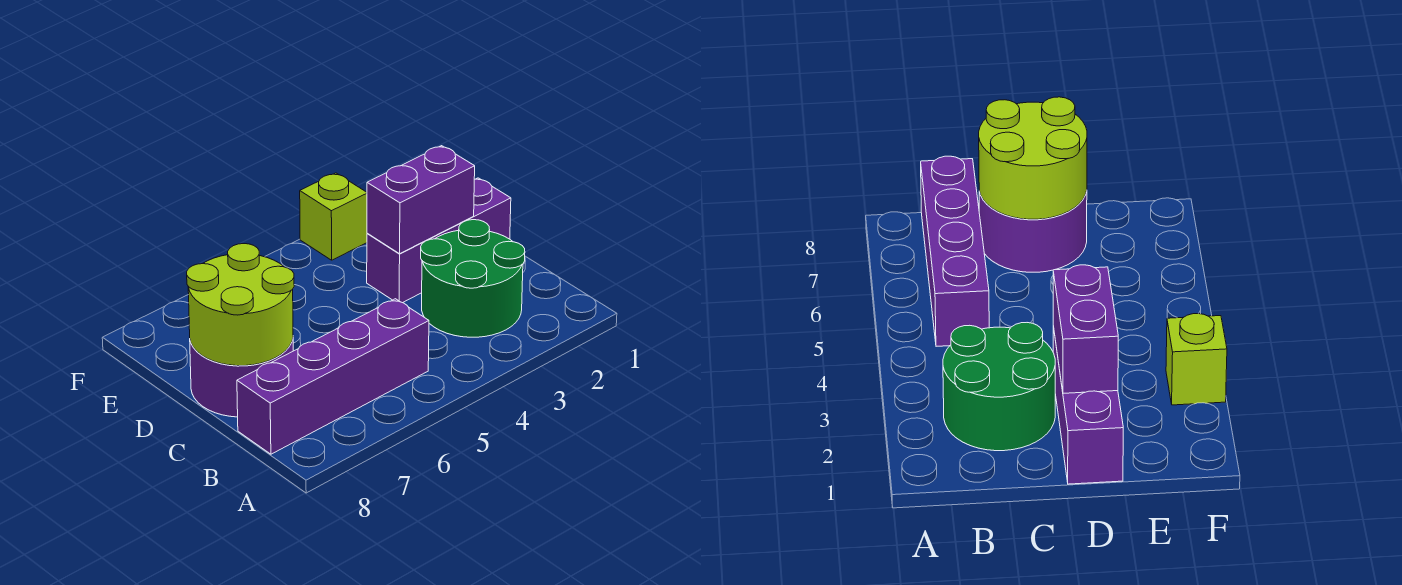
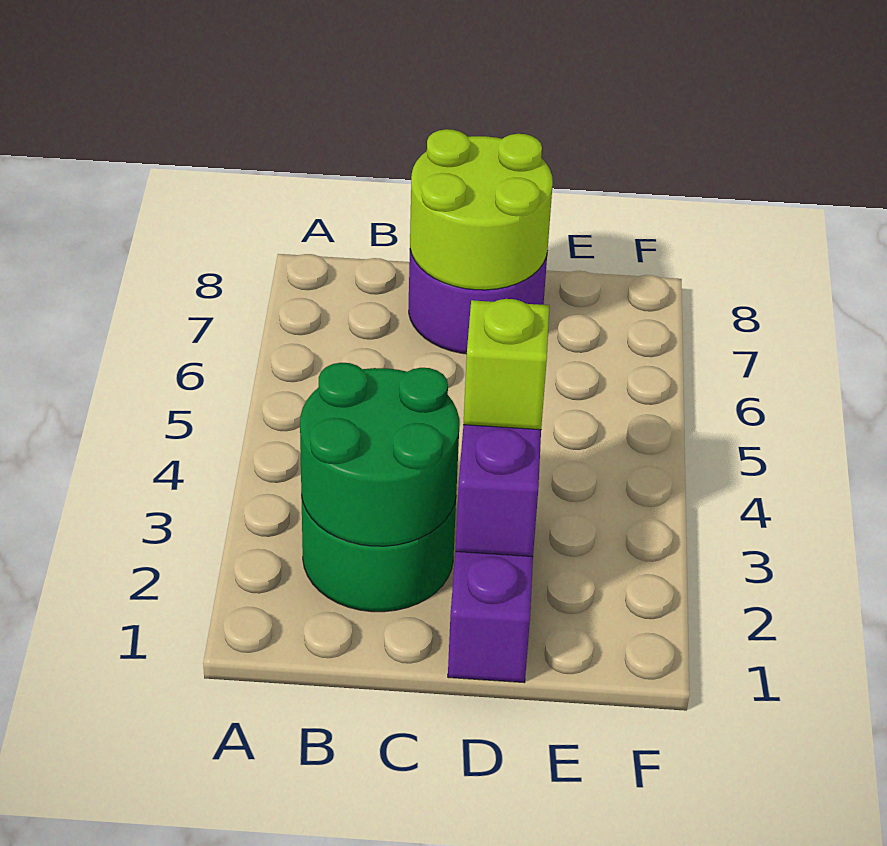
none -> green round brick B2:C3 level 2
purple brick B5:B8 level 1 -> none
lime brick F3 level 1 -> lime brick D3 level 3

